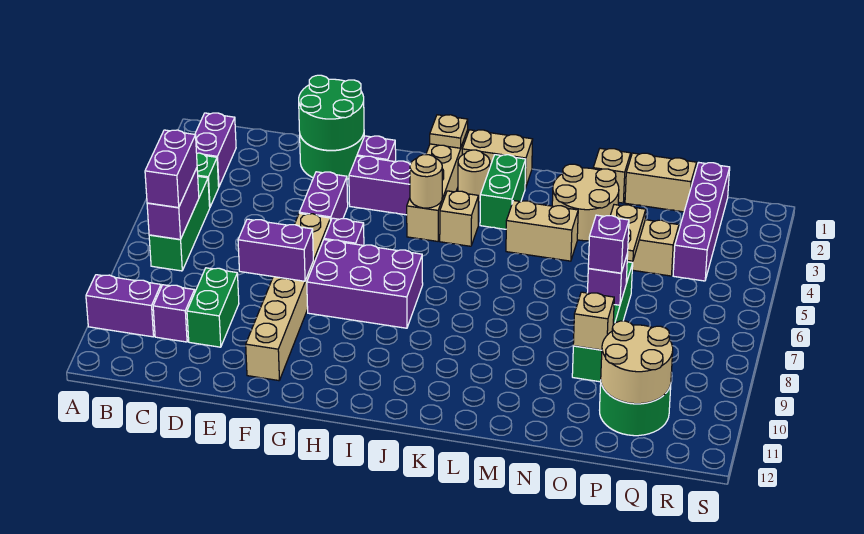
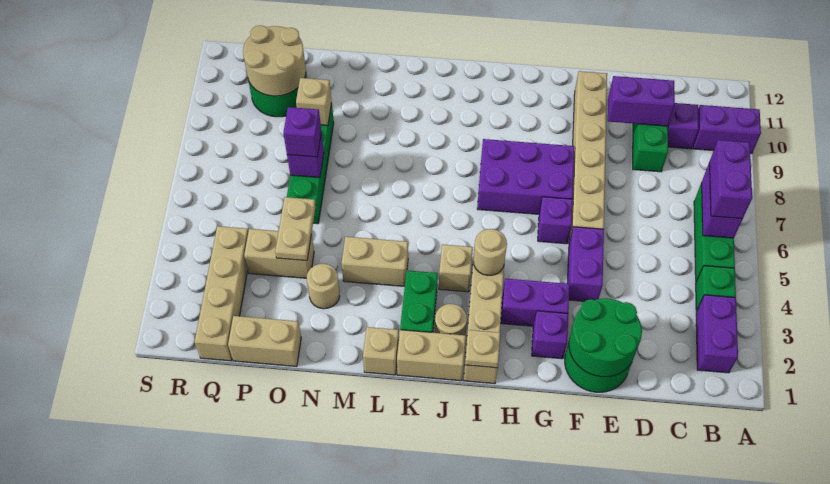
purple brick E8:F8 level 2 -> purple brick D10:E10 level 2
tan round brick M2:N3 level 1 -> tan round brick N3 level 1
tan brick N1 level 1 -> tan brick L1 level 1
purple brick Q1:Q4 level 1 -> tan brick Q1:Q4 level 1

